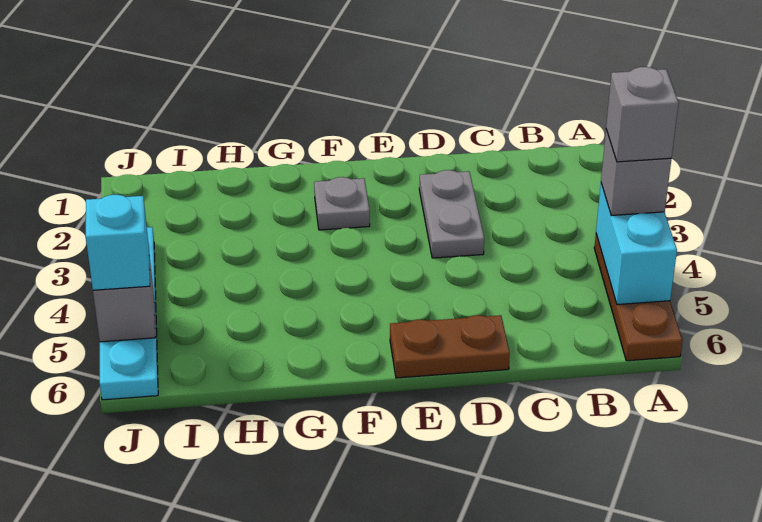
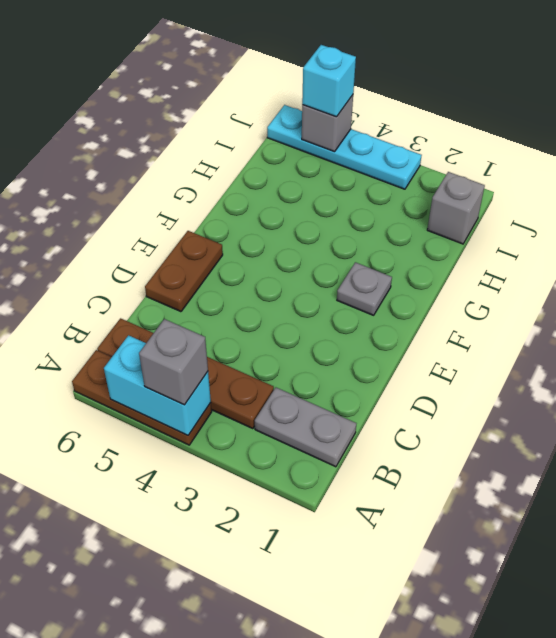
grey brick A4 level 4 -> grey brick I1 level 1
none -> brown plate B3:B6 level 1
grey plate D2:D3 level 1 -> grey plate B1:B2 level 1

